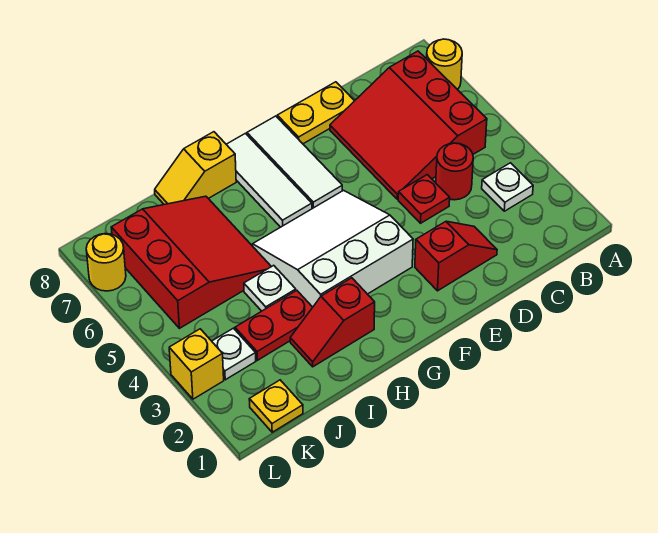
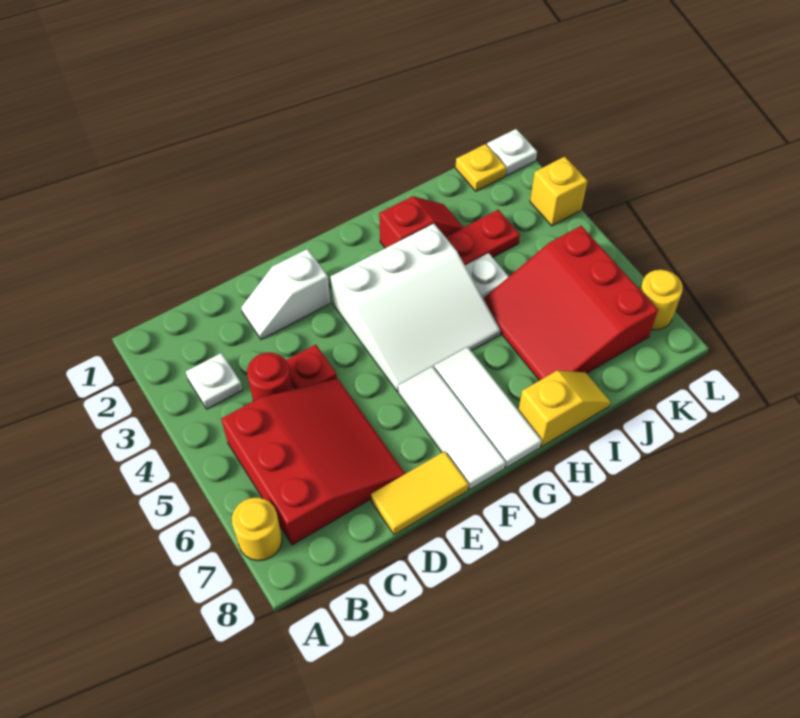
red slope D2:E2 level 1 top E -> white slope D2:E2 level 1 top E
yellow plate D8:E8 level 1 -> yellow tile D8:E8 level 1
white plate K3 level 1 -> white plate L1 level 1

